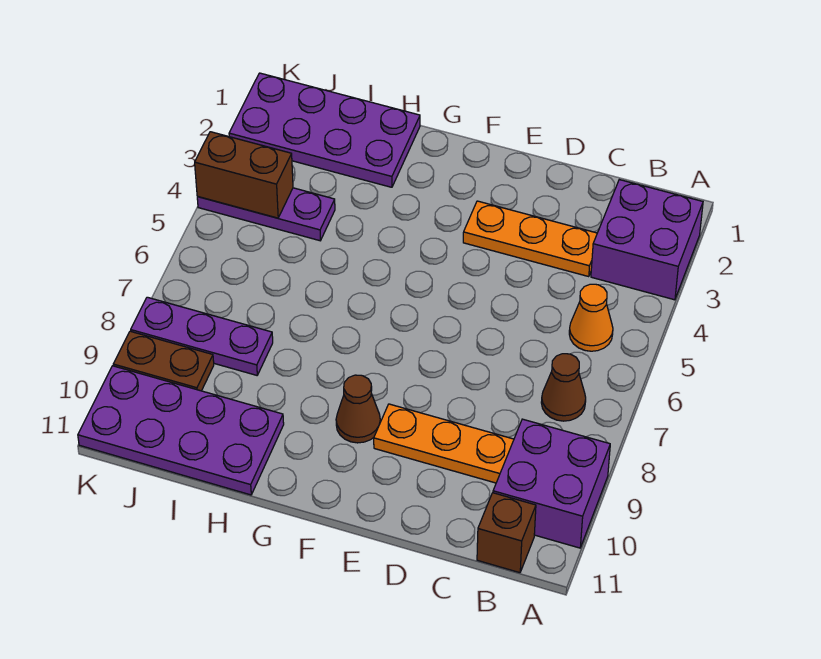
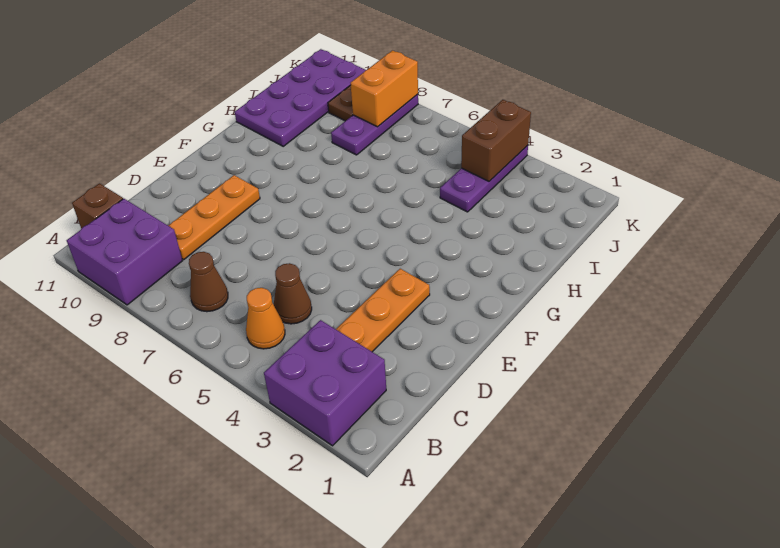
brown cone F9 level 1 -> brown cone C5 level 1
purple plate H1:K2 level 1 -> none
none -> orange brick J8:K8 level 2

